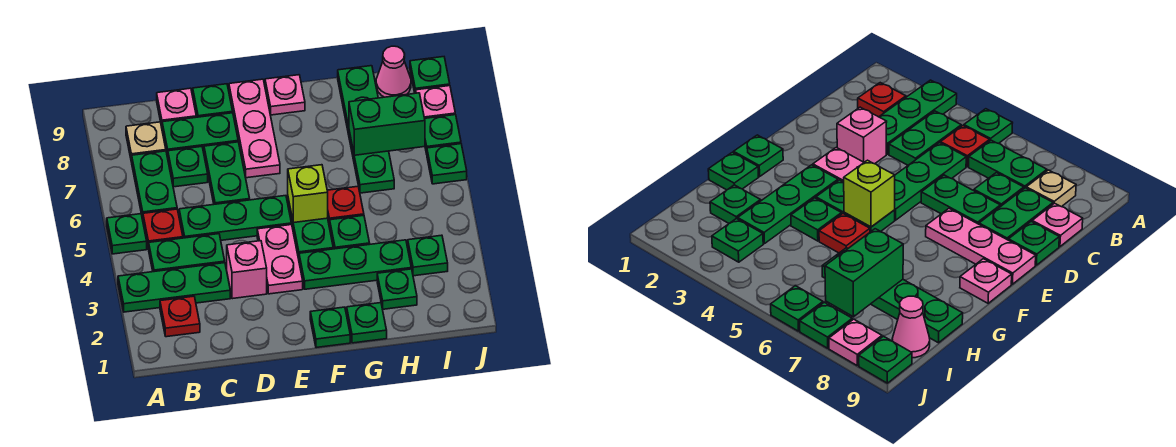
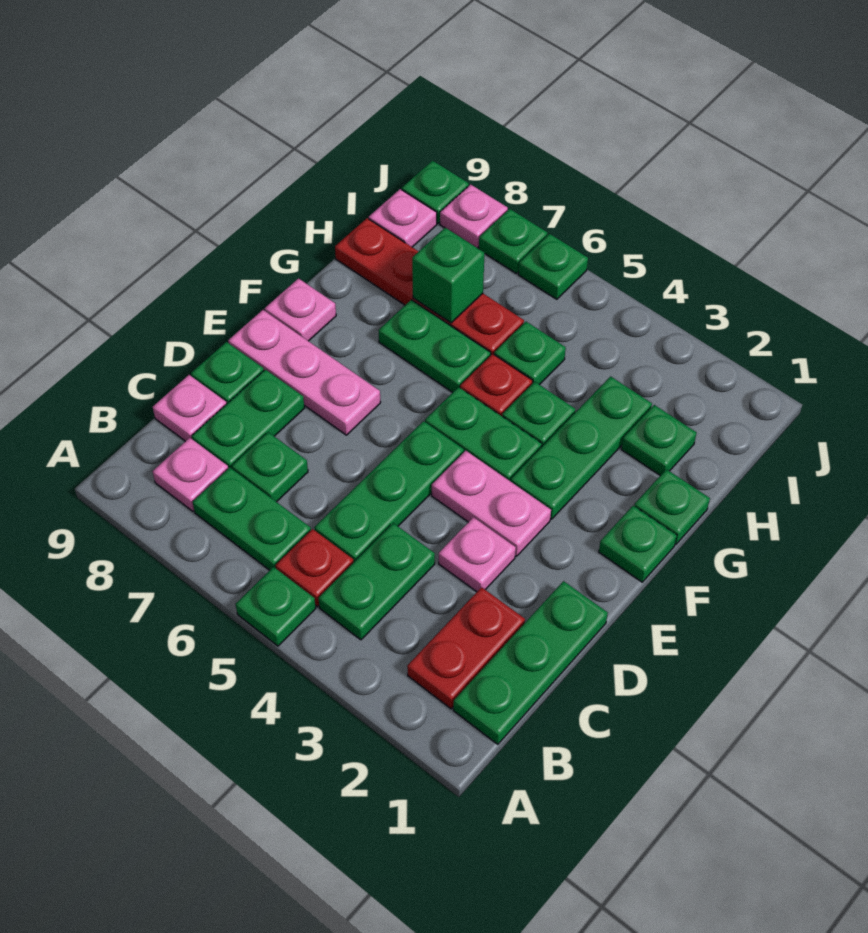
green plate A3:C3 level 1 -> green plate B1:D1 level 1
red plate B2 level 1 -> red plate B2:C2 level 1
tan plate B8 level 1 -> pink plate B8 level 1
pink brick D3 level 1 -> pink plate D3 level 1
green plate D6:D7 level 1 -> green plate G6:G7 level 1
lime brick F5 level 2 -> none
green plate H6:H9 level 1 -> red plate H6:H9 level 1
green brick H7:I7 level 2 -> green brick H7 level 2
green plate I3 level 1 -> green plate H5 level 1
pink cone I9 level 1 -> pink plate I9 level 1

